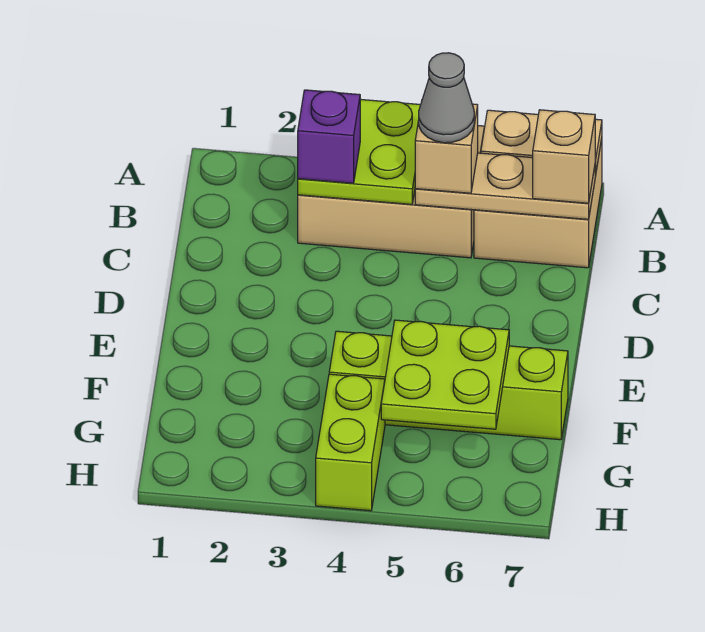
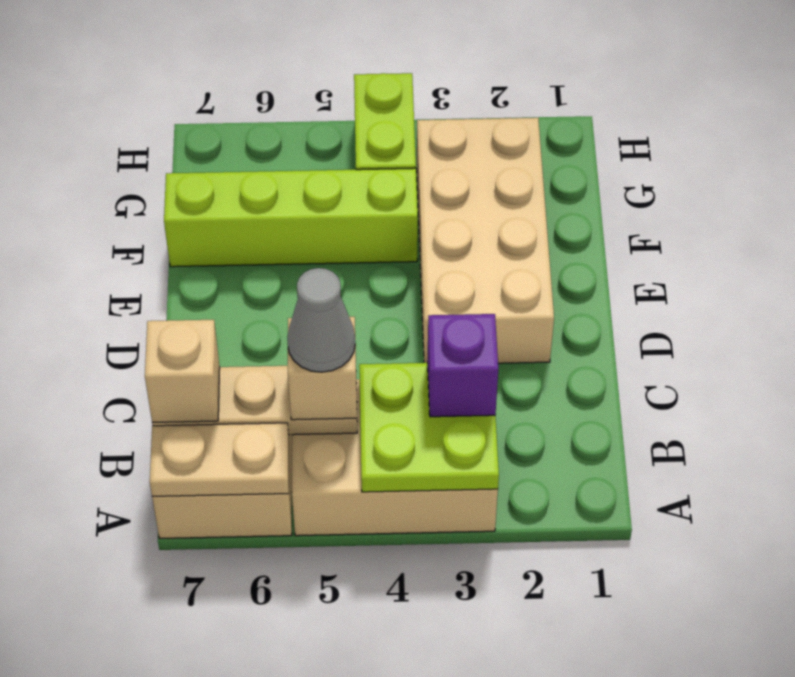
none -> tan brick D2:G3 level 1
lime plate F5:G6 level 2 -> none

